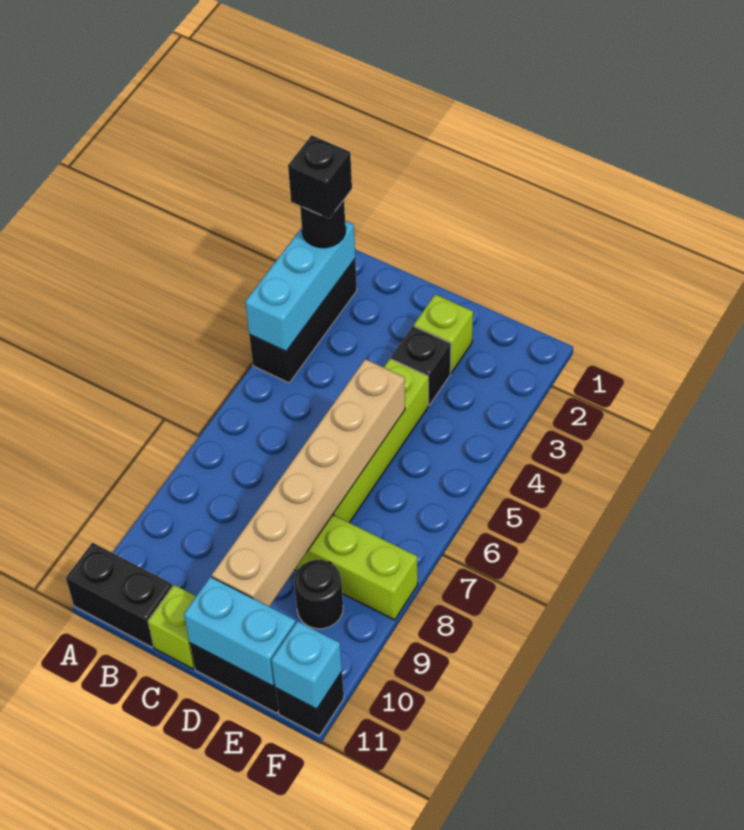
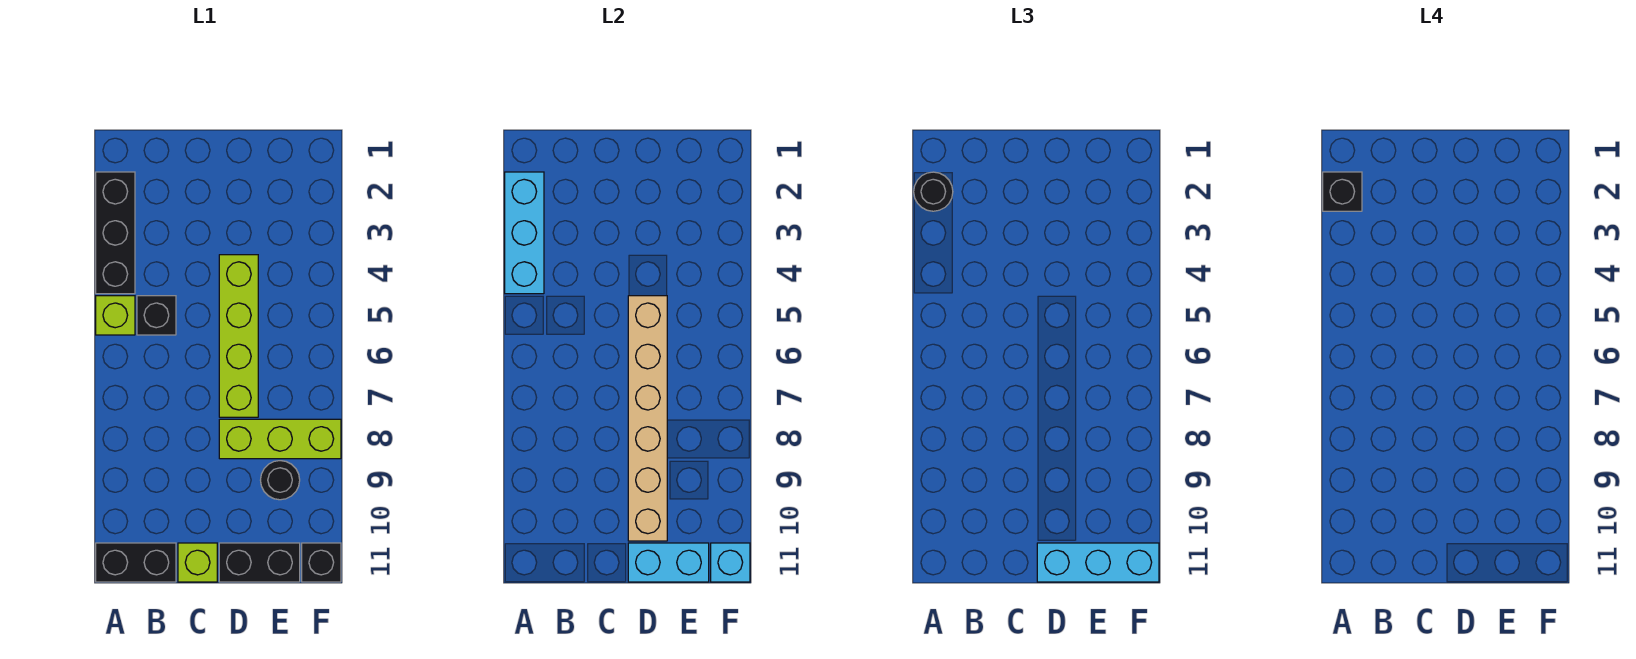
lime brick D2 level 1 -> lime brick A5 level 1
black brick D3 level 1 -> black brick B5 level 1
none -> cyan brick D11:F11 level 3

